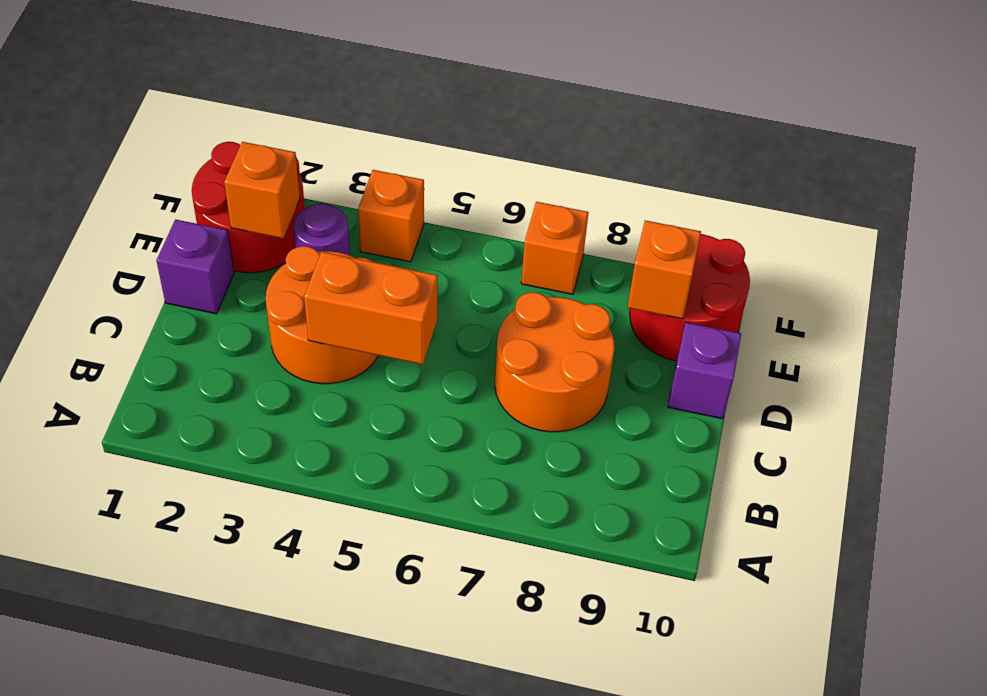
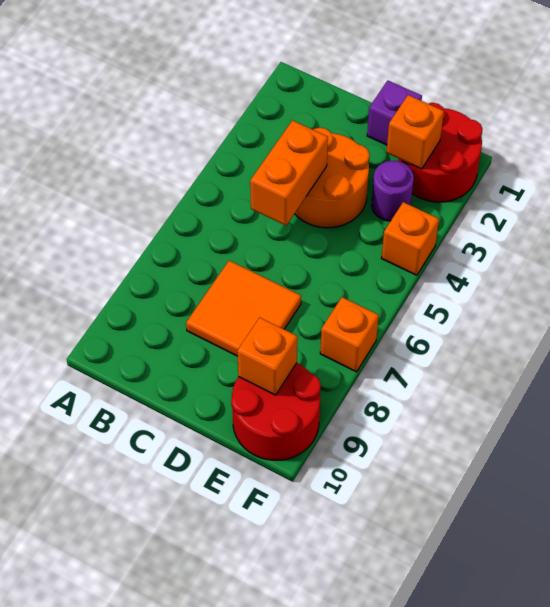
orange round brick C7:D8 level 1 -> orange tile C7:D8 level 1
purple brick D10 level 1 -> none

